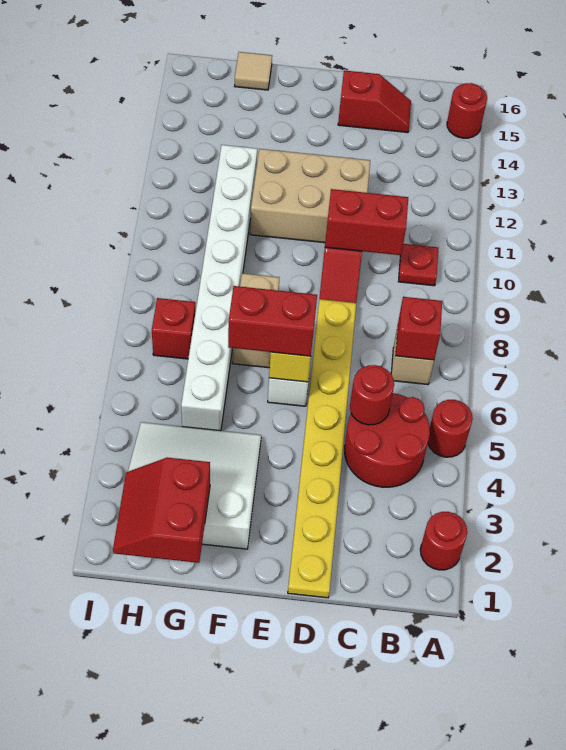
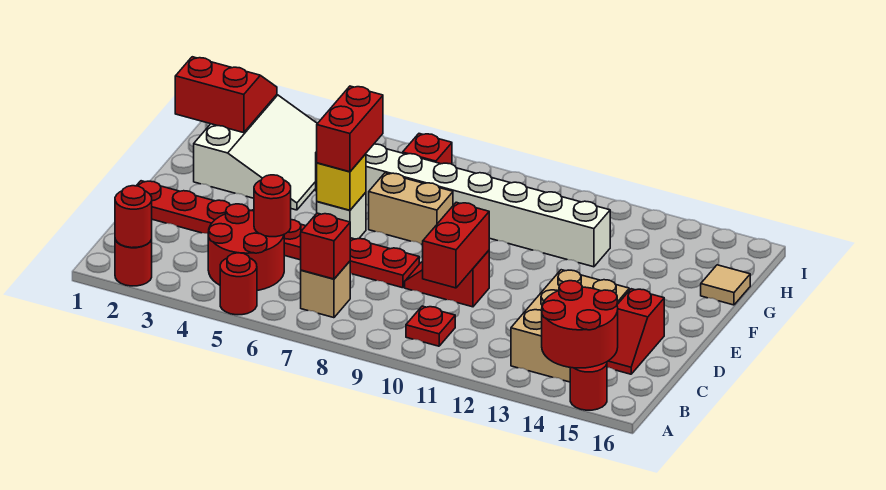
none -> red round brick A2 level 2
none -> red round brick A14:B15 level 2
yellow plate D1:D8 level 1 -> red plate D1:D8 level 1
tan brick D11:F12 level 1 -> tan brick B13:D14 level 1

